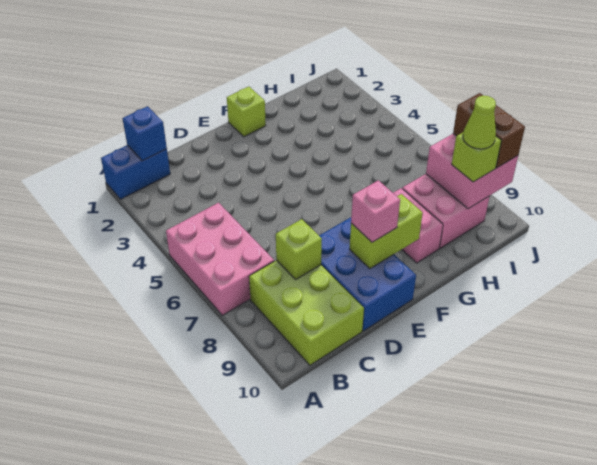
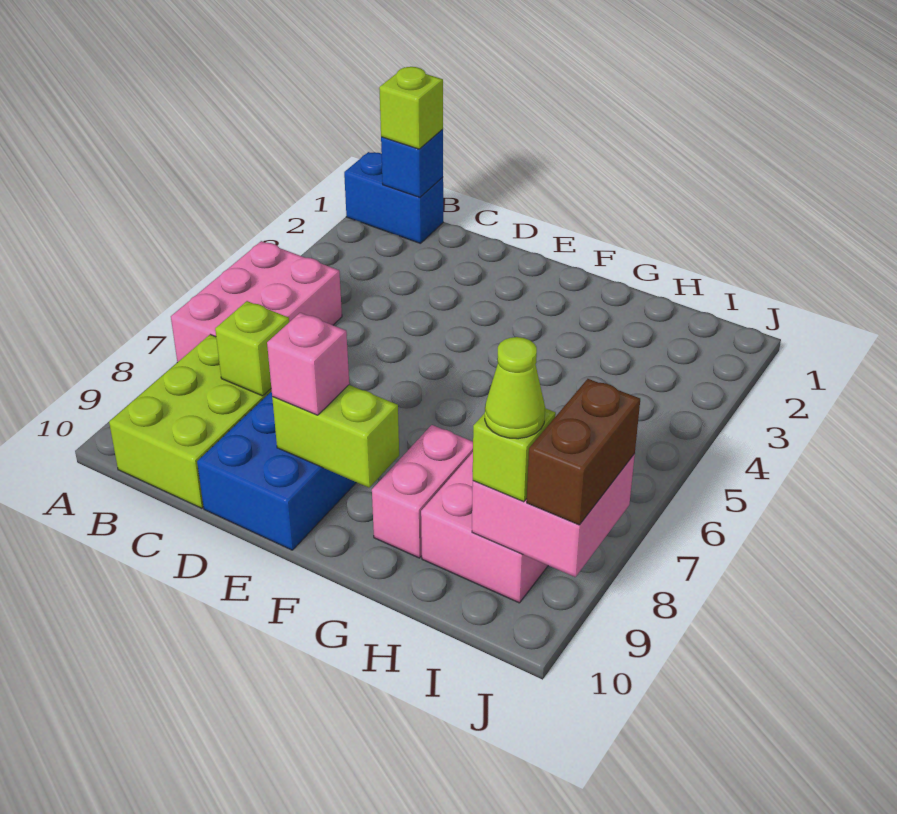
lime brick F1 level 1 -> lime brick B1 level 3

